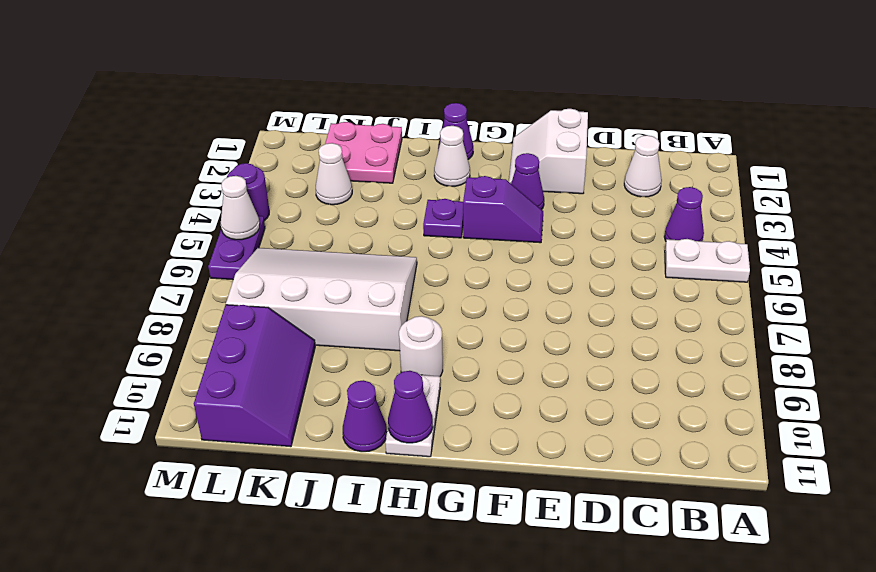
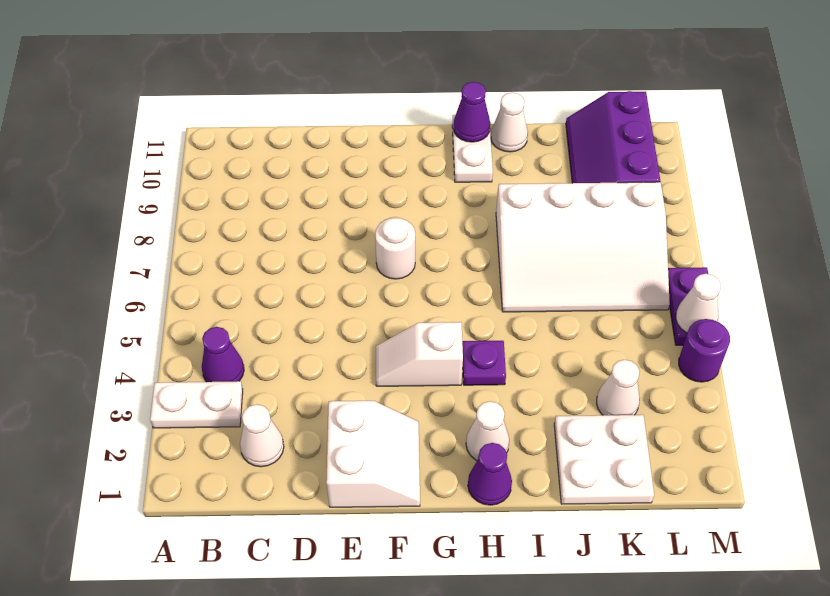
white plate A5:B5 level 1 -> white plate A3:B3 level 1
purple cone F3 level 1 -> none
purple slope F4:G4 level 1 top G -> white slope F4:G4 level 1 top G
white round brick H9 level 1 -> white round brick F7 level 1
purple cone I11 level 1 -> white cone I11 level 1
pink plate J1:K2 level 1 -> white plate J1:K2 level 1

